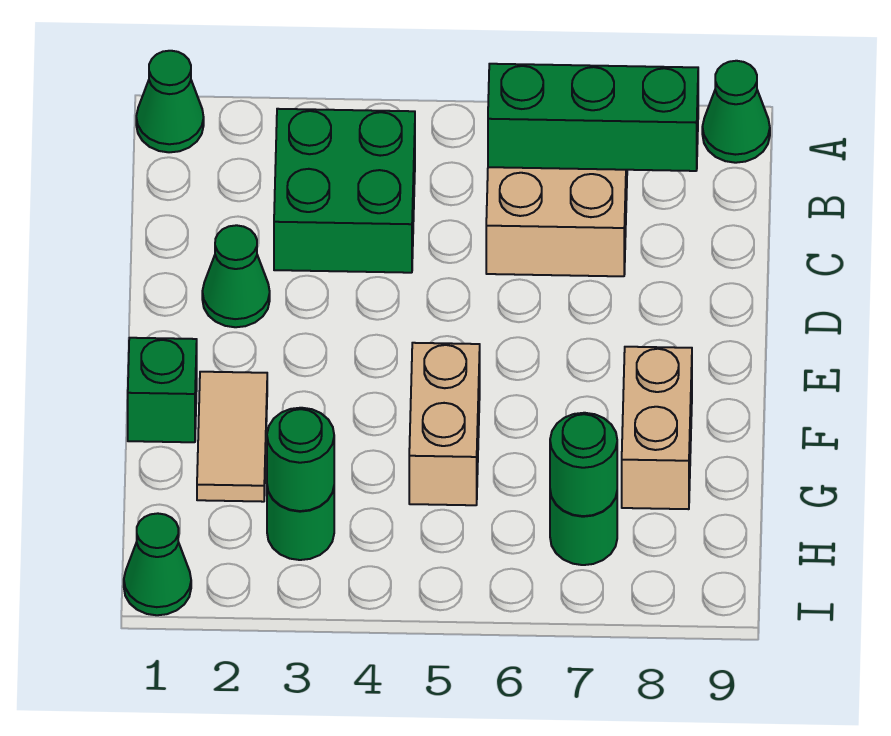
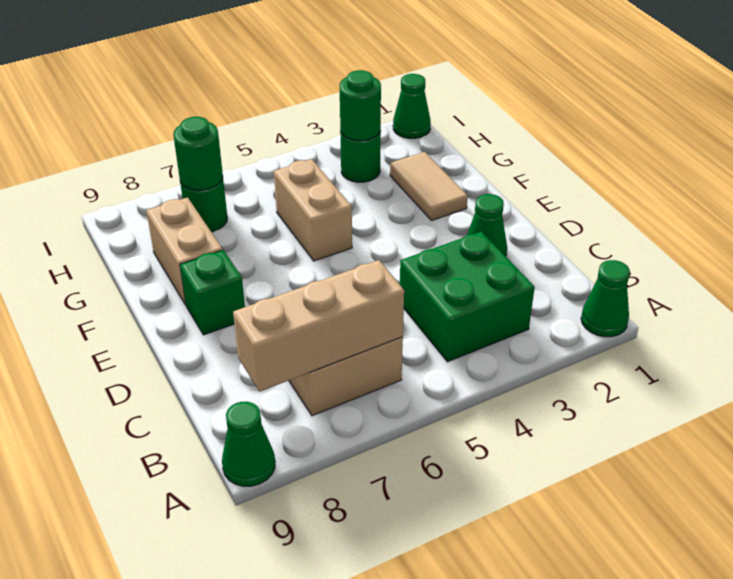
green brick B6:B8 level 2 -> tan brick B6:B8 level 2
green brick F1 level 1 -> green brick E8 level 1

